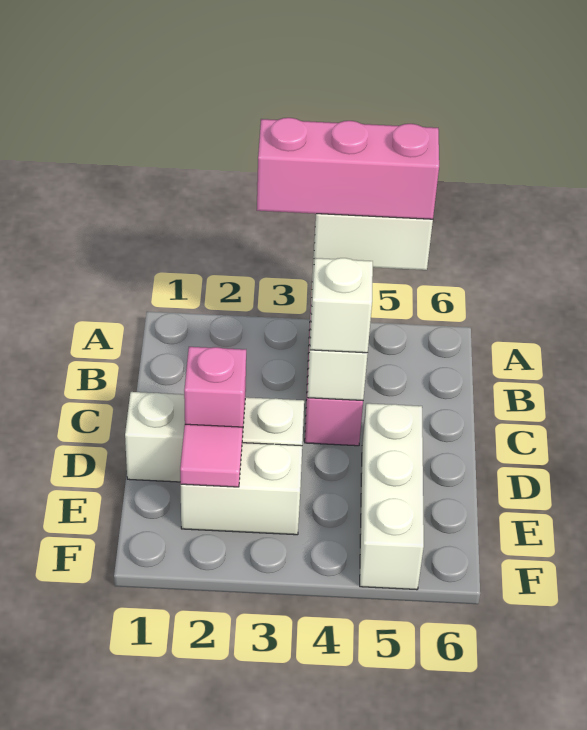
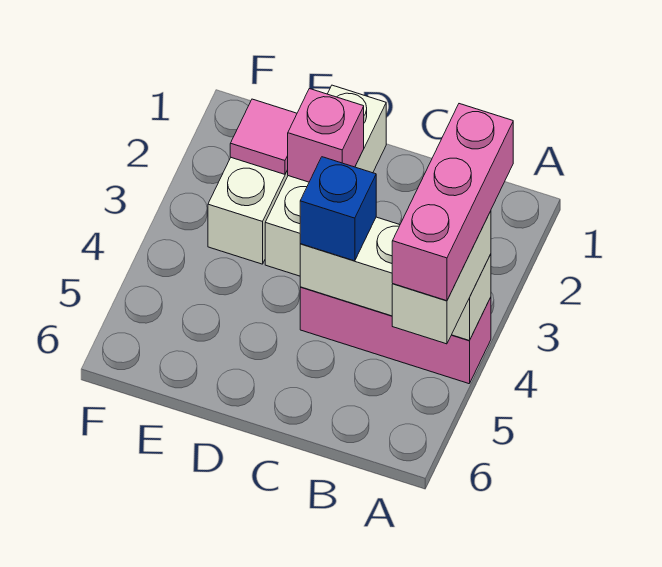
white brick C4 level 3 -> blue brick C4 level 3
white brick D5:F5 level 1 -> none

